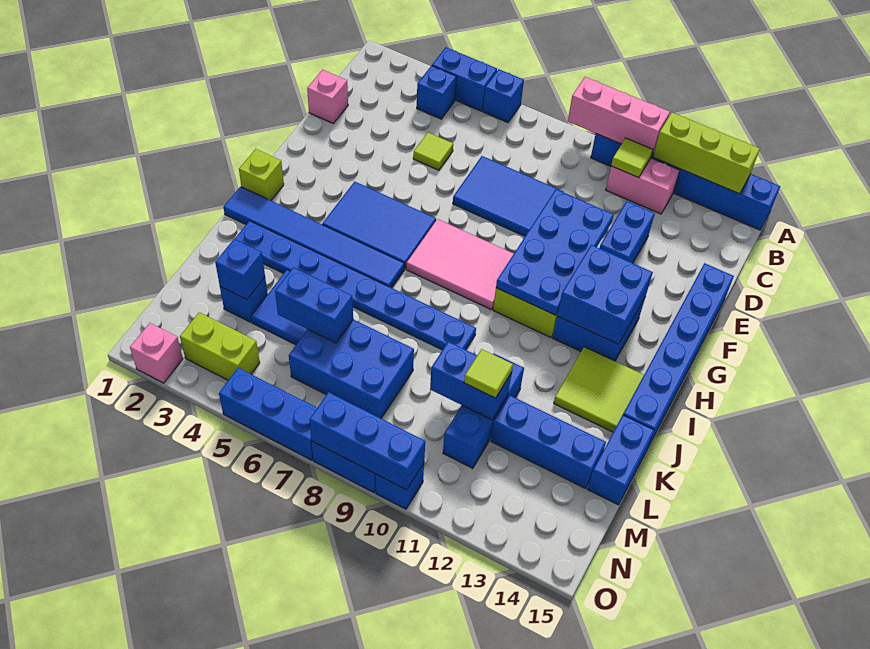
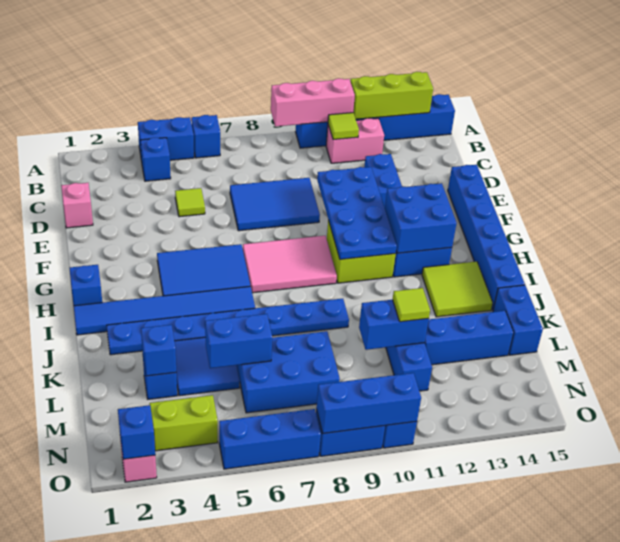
lime brick H1 level 1 -> blue brick H1 level 1
none -> blue brick O2 level 2

